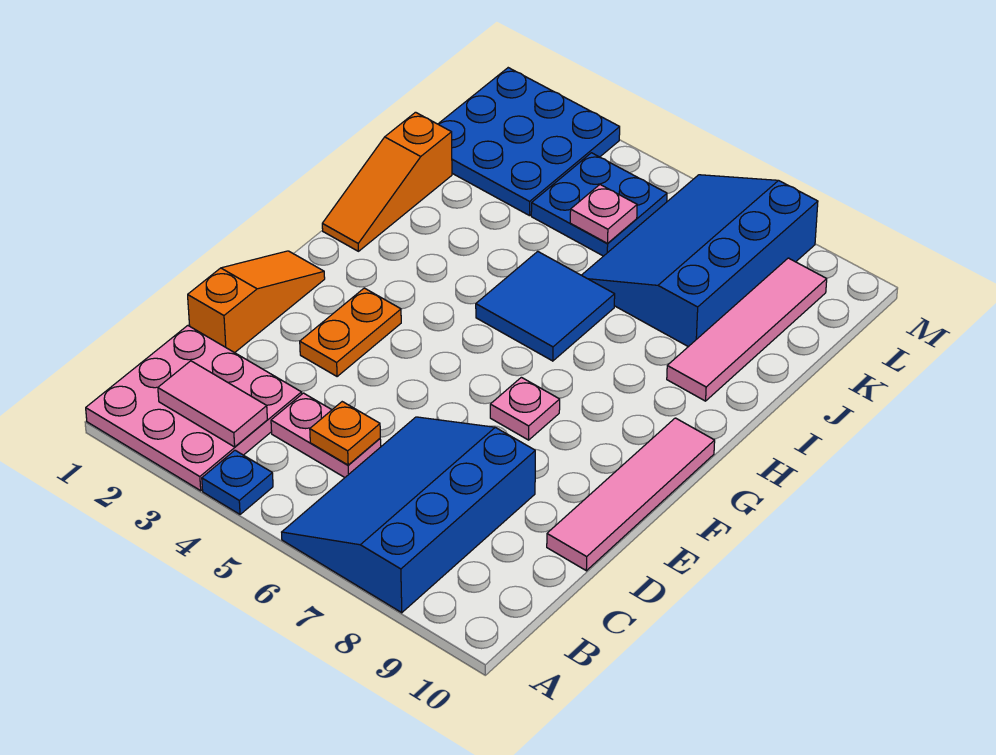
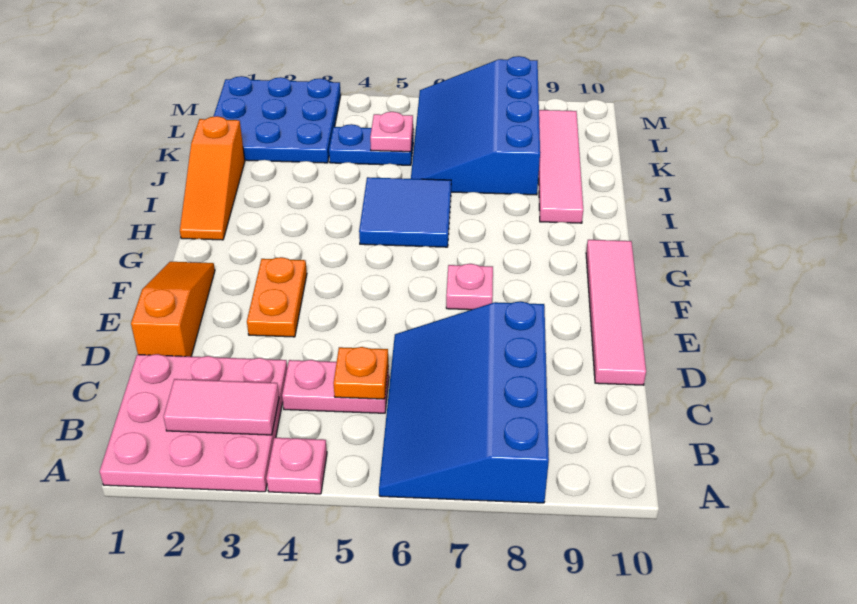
blue plate A4 level 1 -> pink plate A4 level 1
blue plate K4:L5 level 1 -> blue plate K4:K5 level 1

